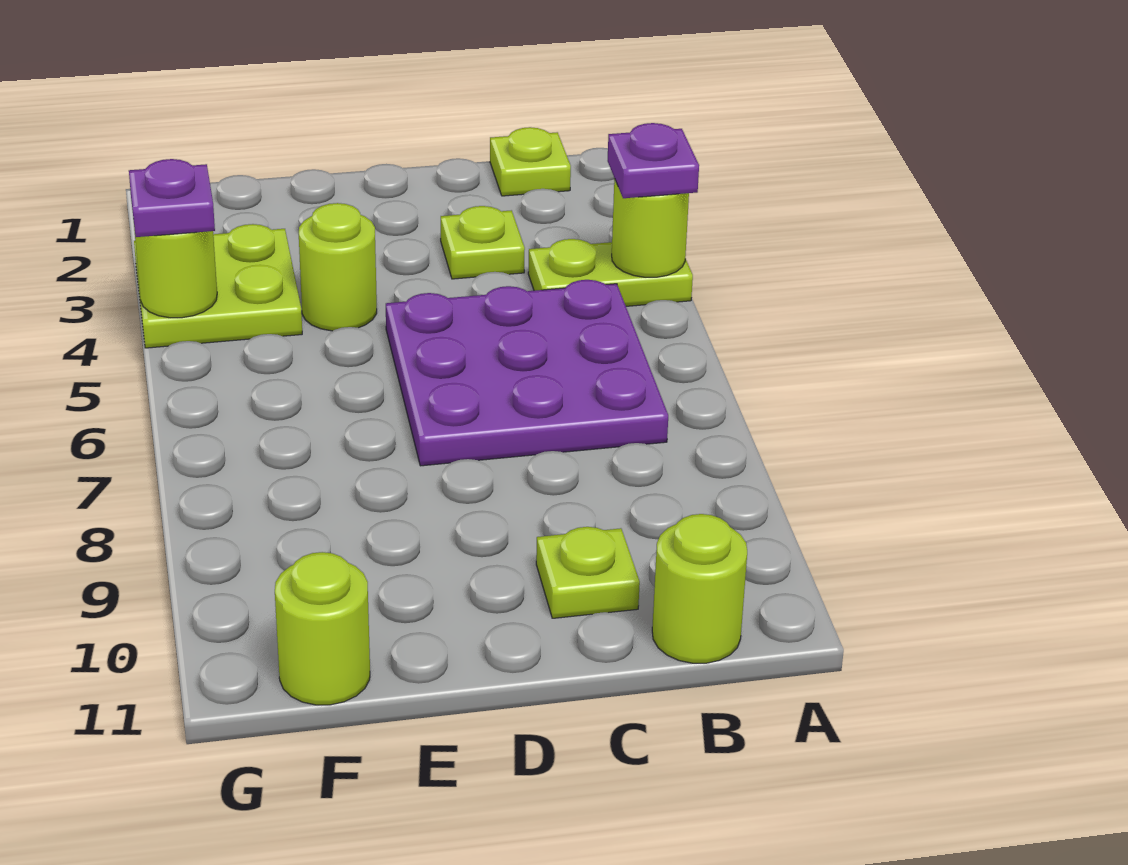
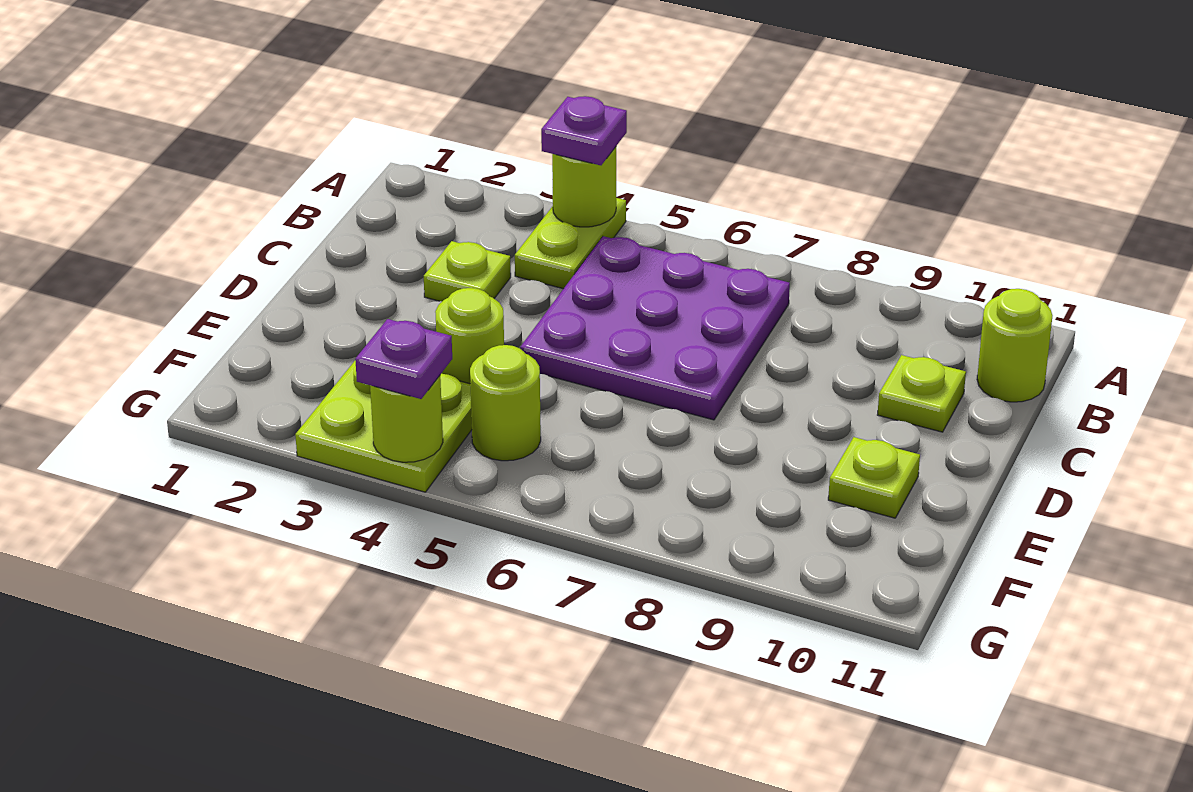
lime plate B1 level 1 -> lime plate E10 level 1
lime round brick F11 level 1 -> lime round brick F5 level 1

